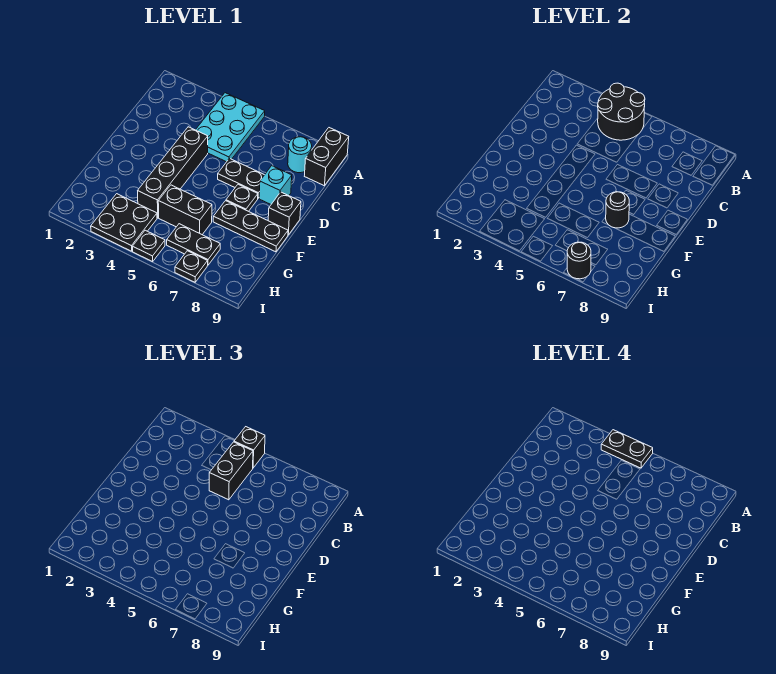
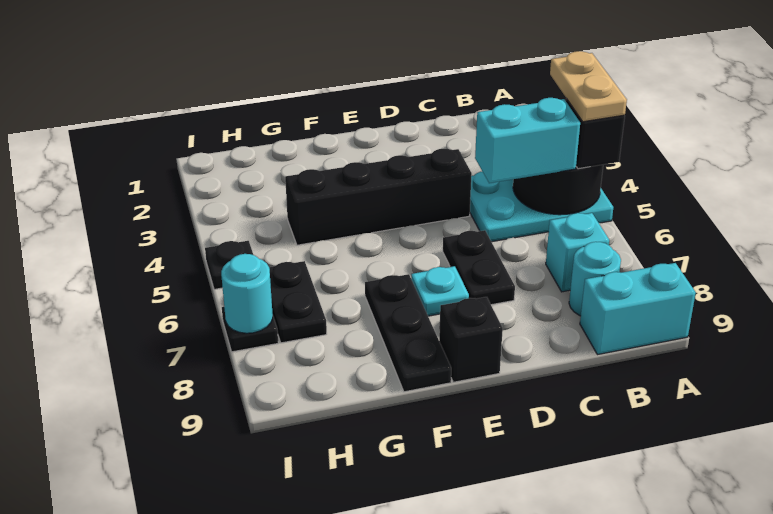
black plate A4:A5 level 4 -> tan plate A4:A5 level 4
black brick A9:B9 level 1 -> cyan brick A9:B9 level 1
black brick B5:C5 level 3 -> cyan brick B5:C5 level 3
cyan brick D8 level 1 -> cyan brick B7 level 1
black plate E7 level 1 -> cyan plate E7 level 1
black round brick F7 level 2 -> none
black brick G5:G6 level 1 -> none
black plate H3:I4 level 1 -> none
black round brick I7 level 2 -> cyan round brick I7 level 2

